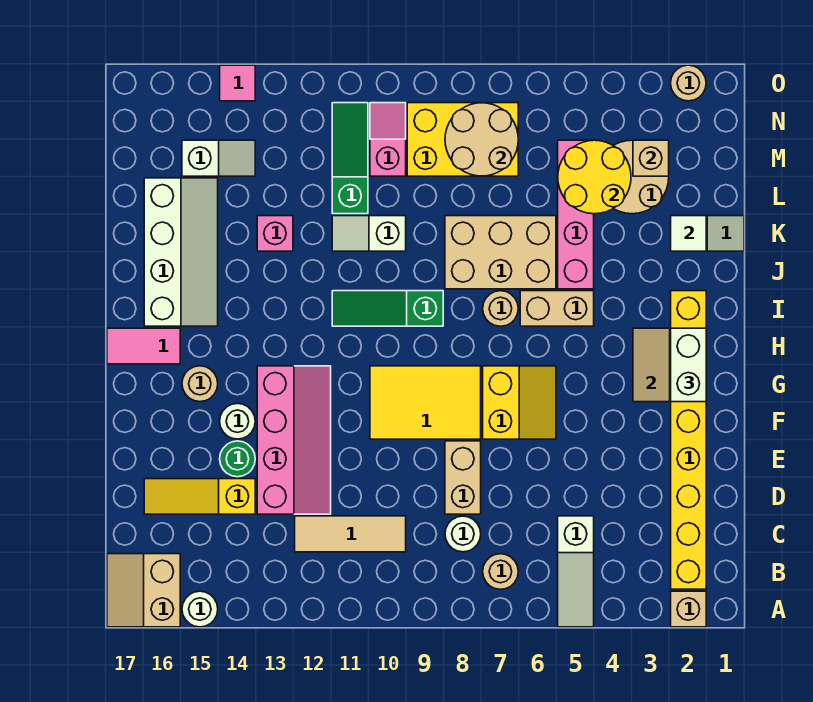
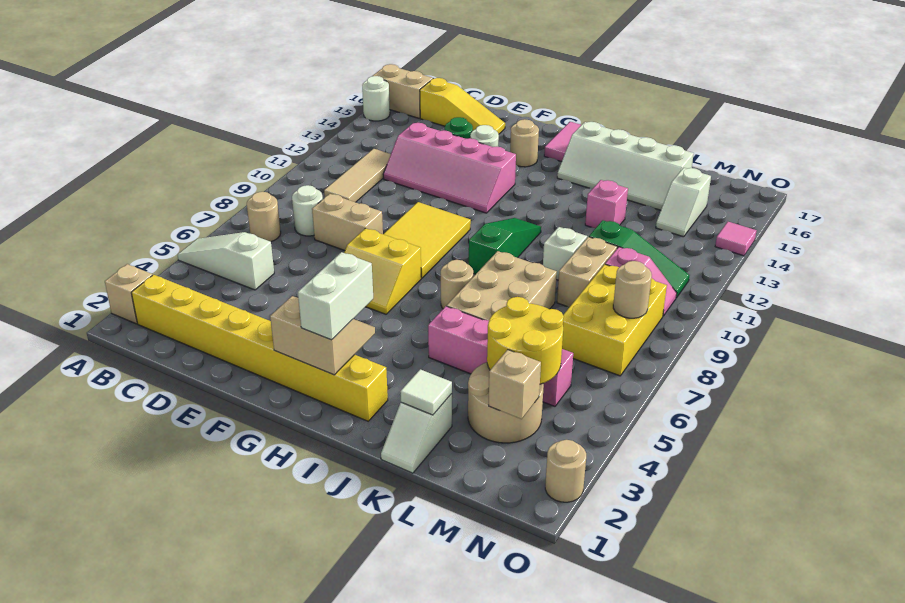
yellow slope D14:D16 level 1 top 14 -> yellow slope C16:E16 level 1 top C
white brick G2:H2 level 3 -> white brick H2:H3 level 3
tan brick I5:I6 level 1 -> tan brick L9:L10 level 1
tan round brick M7:N8 level 2 -> tan round brick N8 level 2

